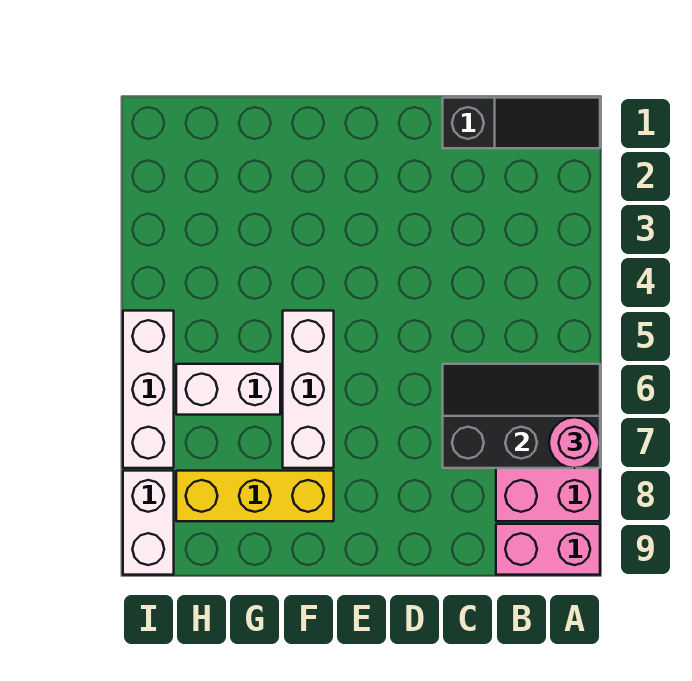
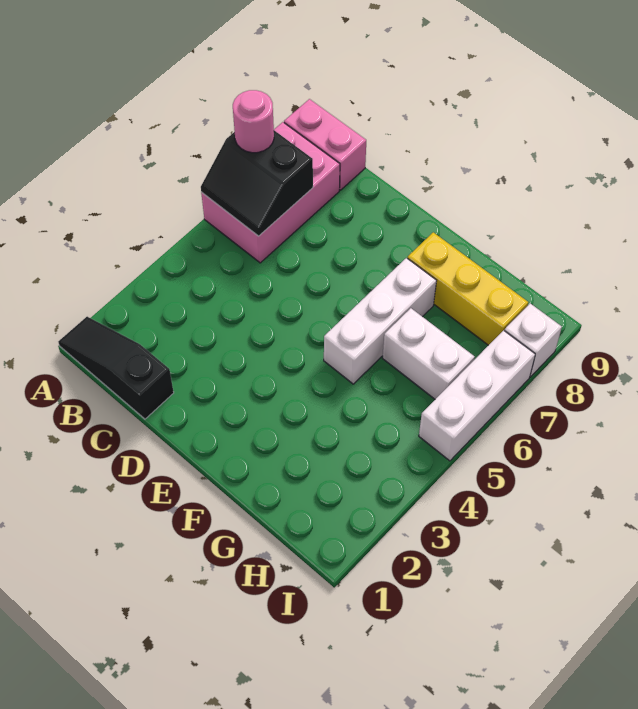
black slope A6:C7 level 2 top 7 -> black slope A6:B7 level 2 top 7
white brick I8:I9 level 1 -> white brick I8 level 1

